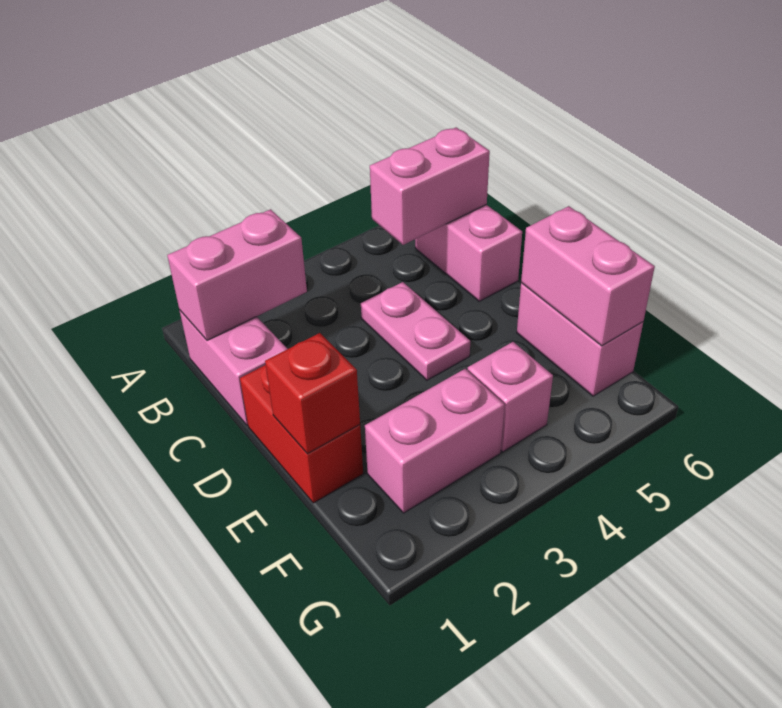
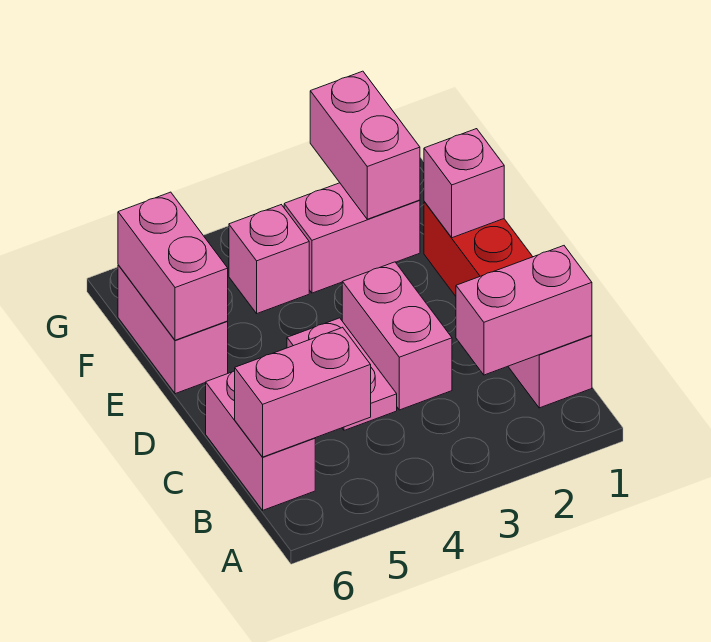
none -> pink brick C3:D3 level 1
red brick E1 level 2 -> pink brick E1 level 2
none -> pink brick F2:G2 level 2

